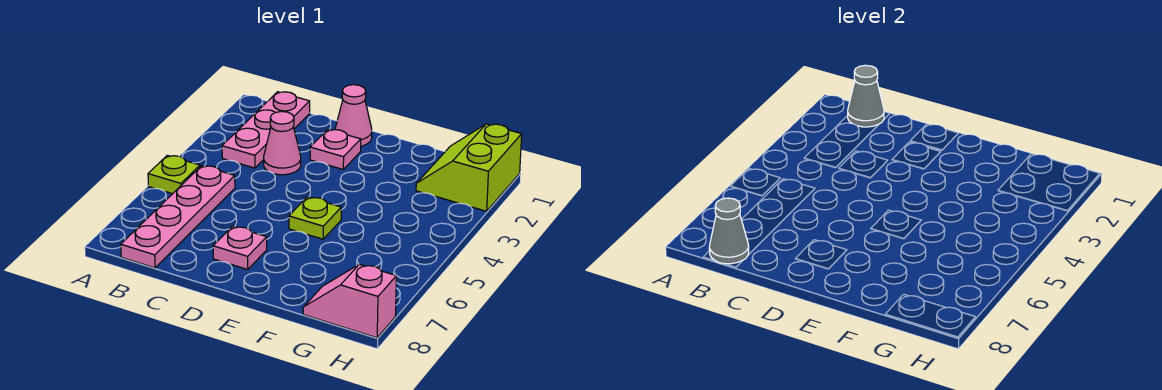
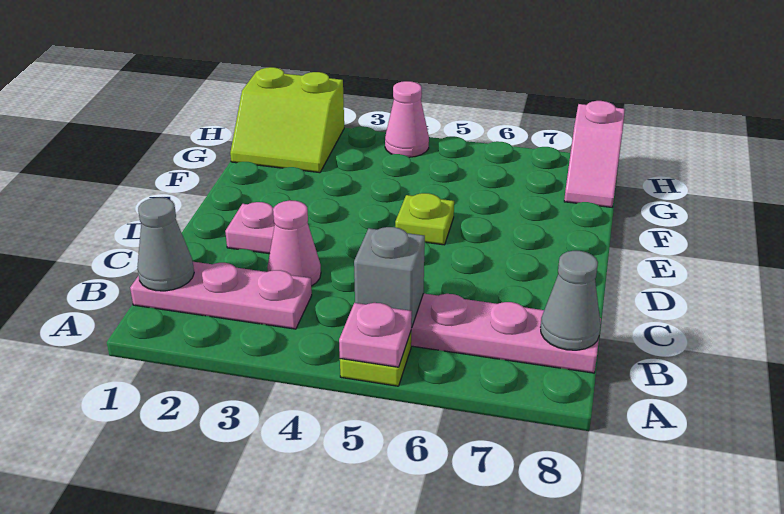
none -> grey brick B5 level 2
pink cone D1 level 1 -> pink cone H4 level 1
pink plate D7 level 1 -> pink plate A5 level 2

